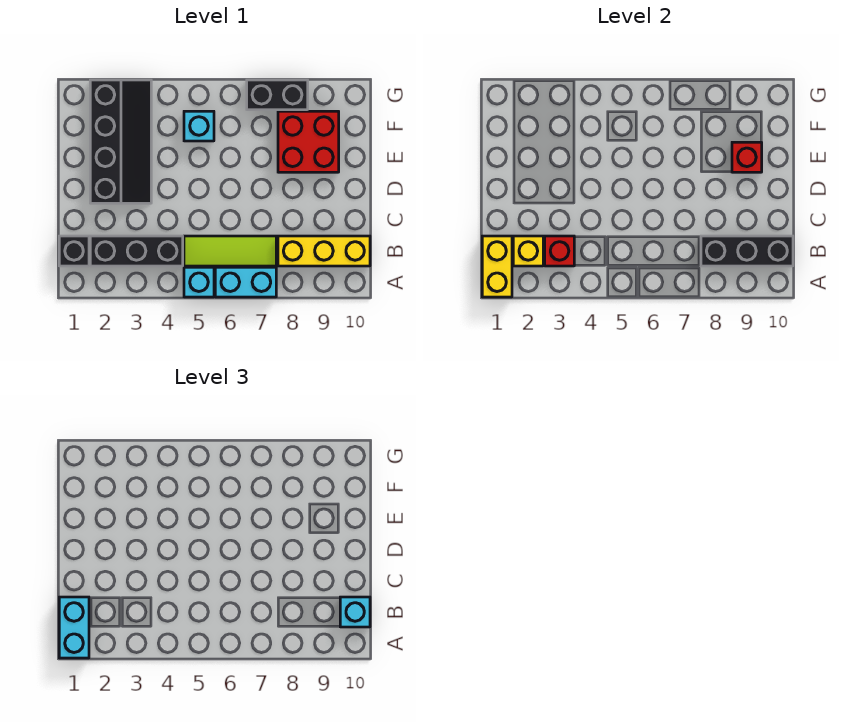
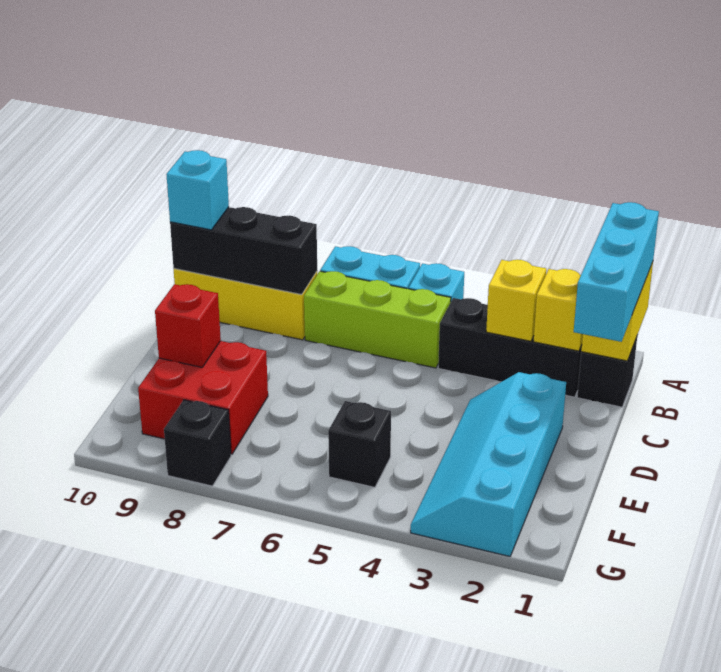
cyan brick A1:B1 level 3 -> cyan brick A1:C1 level 3
red brick B3 level 2 -> yellow brick B3 level 2
lime tile B5:B7 level 1 -> lime brick B5:B7 level 1
black slope D2:G3 level 1 top 2 -> cyan slope D2:G3 level 1 top 2
cyan brick F5 level 1 -> black brick F5 level 1
black brick G7:G8 level 1 -> black brick G8 level 1

